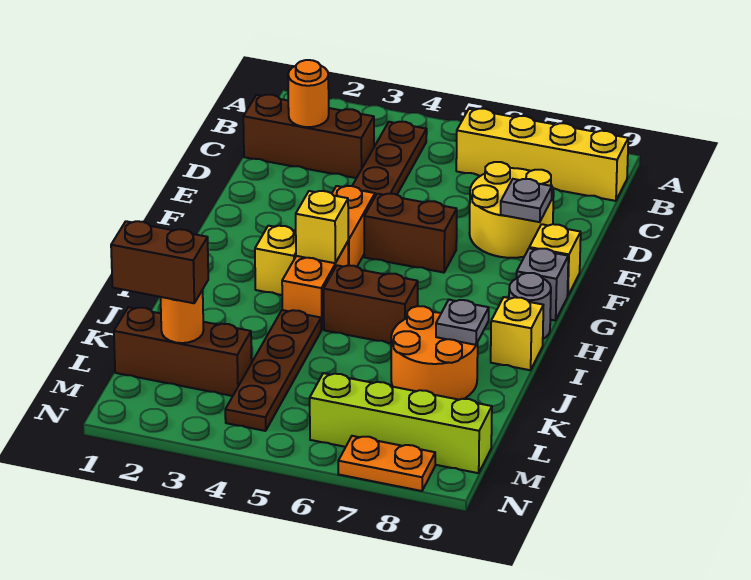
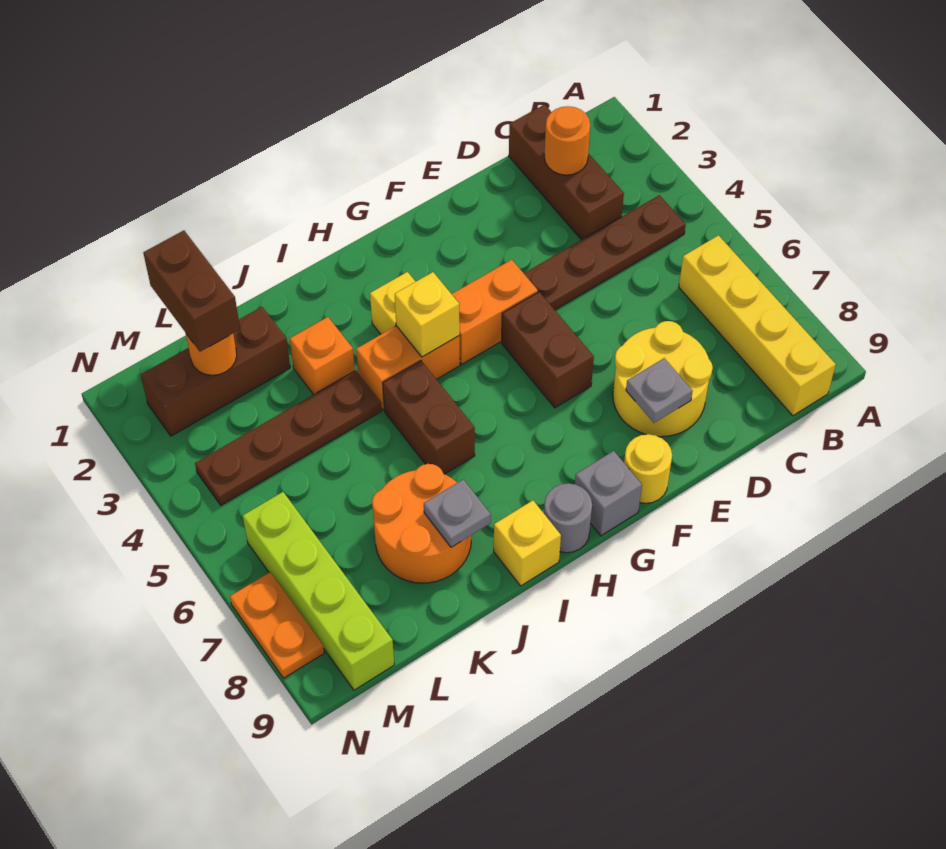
yellow brick F9 level 1 -> yellow round brick F9 level 1
none -> orange brick J3 level 1
brown brick L1:L3 level 1 -> brown brick K2:M2 level 1

